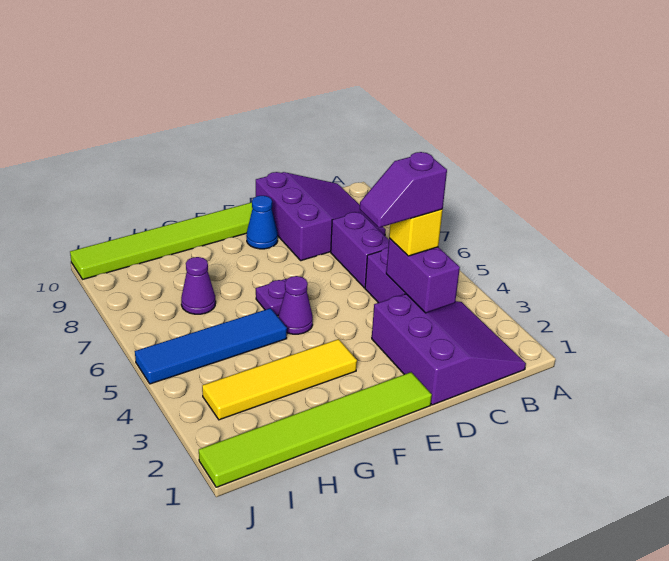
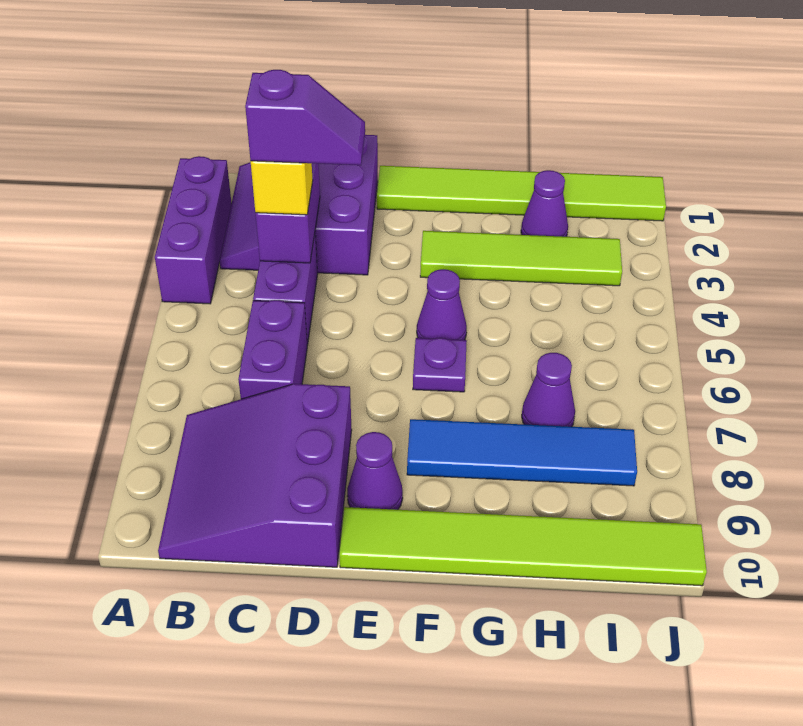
none -> purple brick A2:A4 level 1
blue cone E9 level 1 -> purple cone E9 level 1
yellow tile F3:I3 level 1 -> lime tile F3:I3 level 1
blue tile G5:J5 level 1 -> blue tile F8:I8 level 1
none -> purple cone H2 level 1

